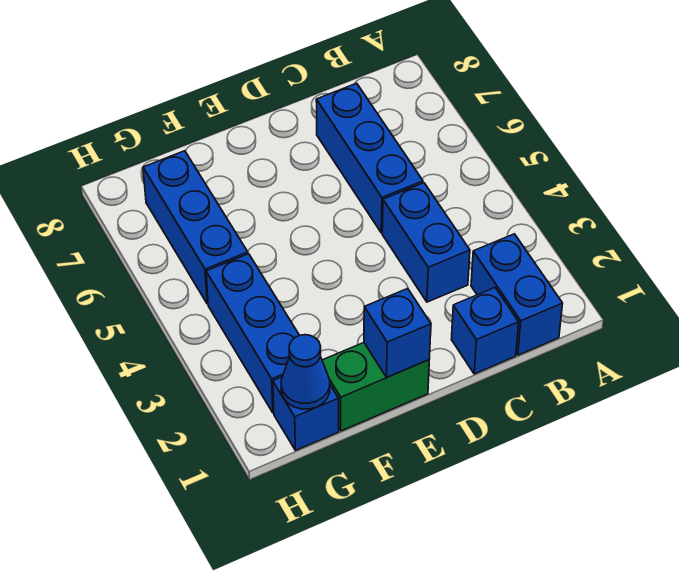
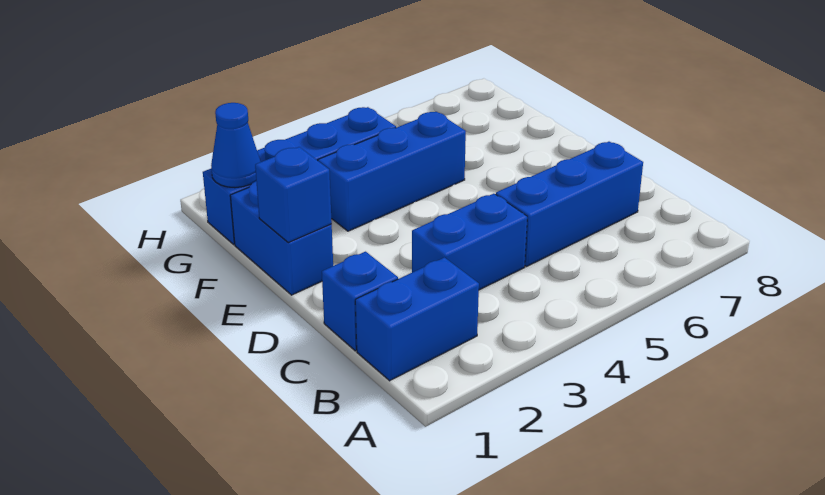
green brick E1:F1 level 1 -> blue brick E1:F1 level 1
blue brick G5:G7 level 1 -> blue brick F3:F5 level 1

